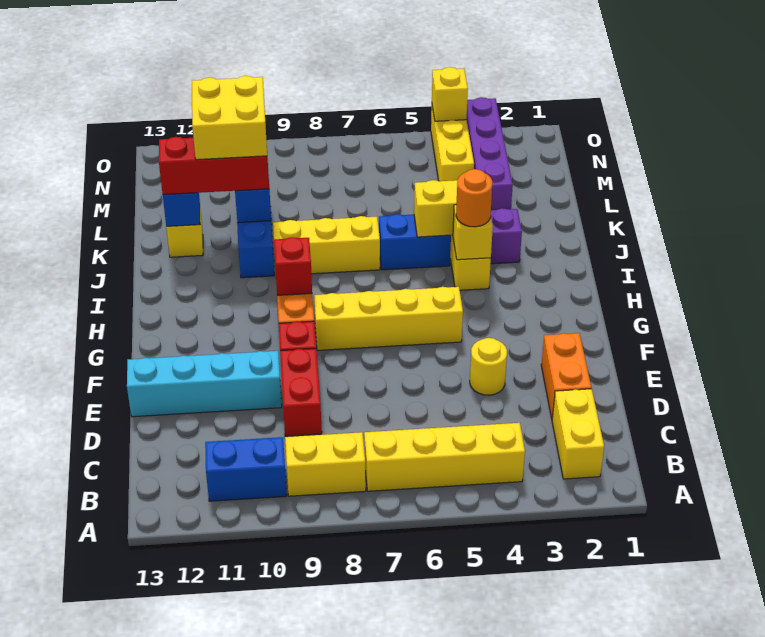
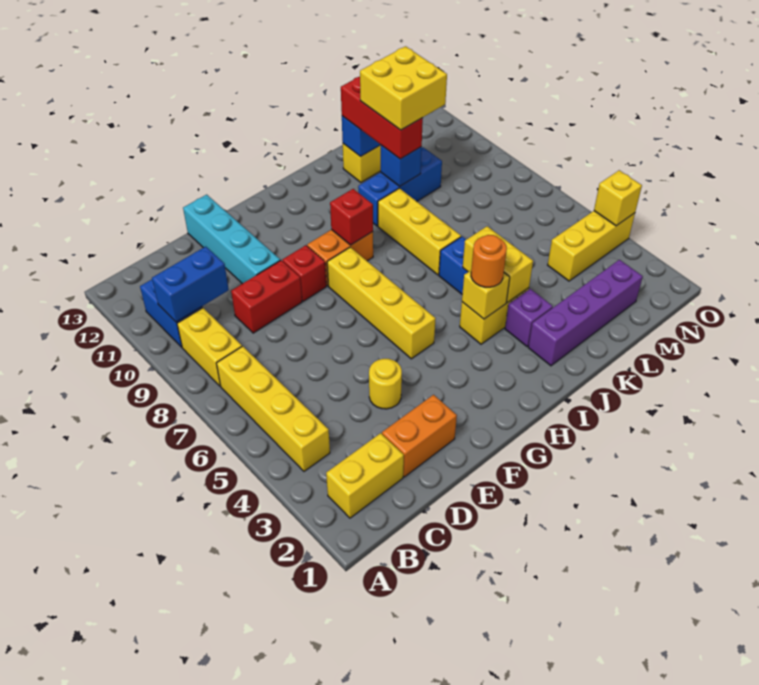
none -> blue brick B10:C10 level 2
purple brick L3:O3 level 1 -> purple brick J2:M2 level 1

